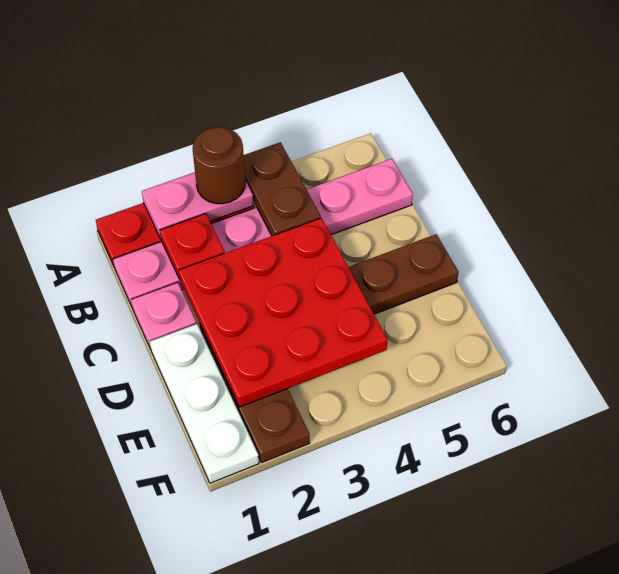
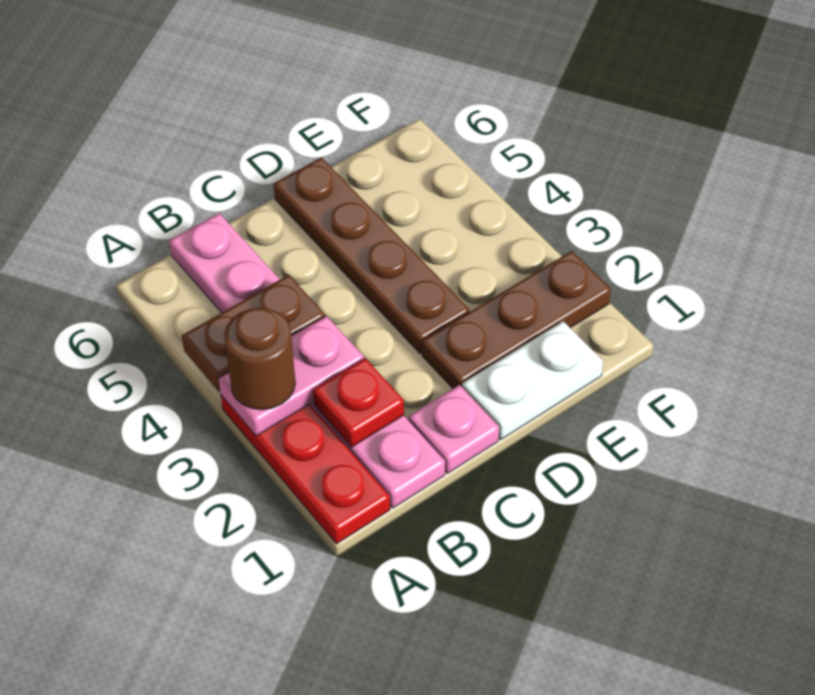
pink plate A2:A3 level 2 -> pink plate A3:B3 level 2
red plate C2:E4 level 2 -> none
white plate D1:F1 level 1 -> white plate D1:E1 level 1

